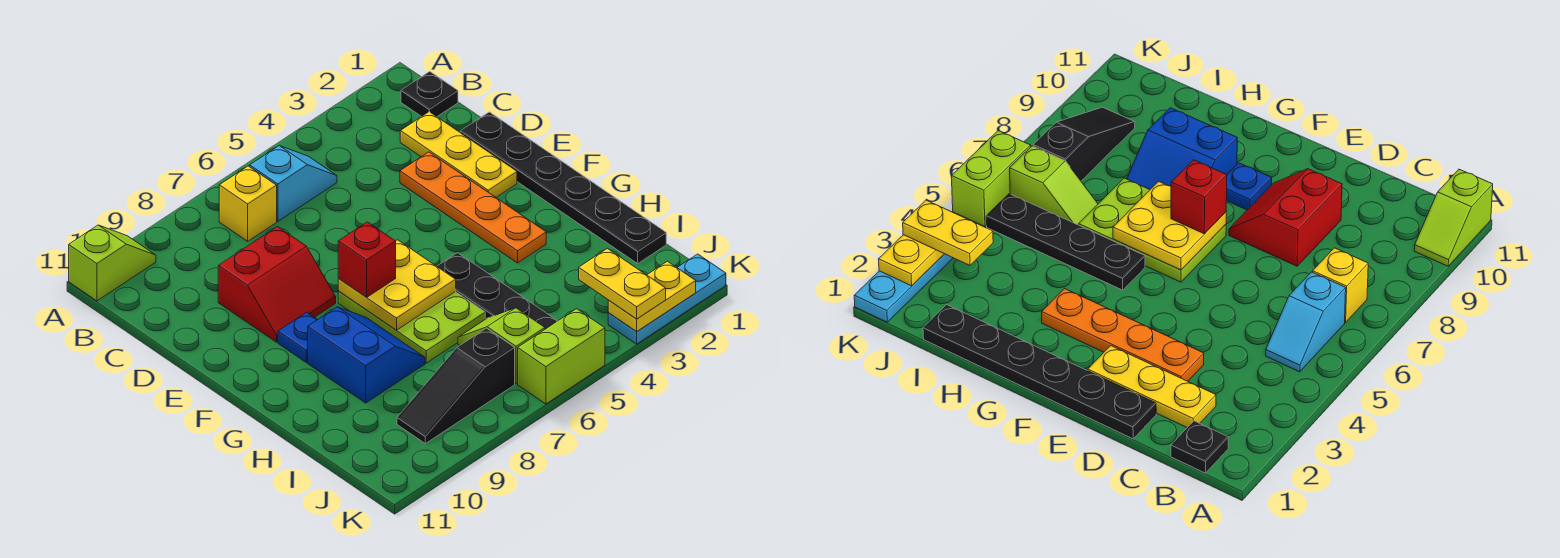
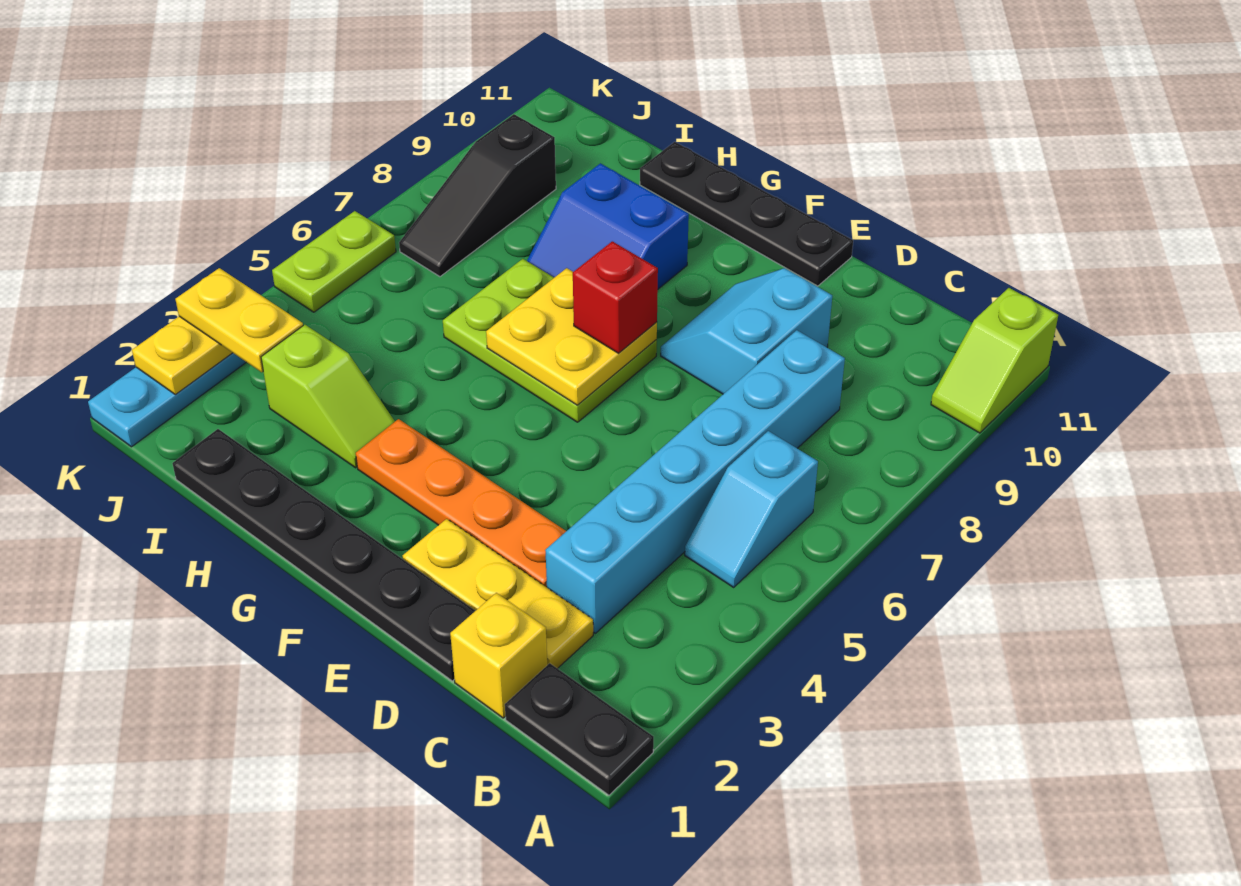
black plate B1 level 1 -> black plate A1:B1 level 1
yellow brick B7 level 1 -> yellow brick C1 level 1
none -> cyan brick C3:C8 level 1
red slope D8:E9 level 1 top D -> cyan slope D8:E9 level 1 top D
blue plate F9 level 1 -> none
black plate G5:J5 level 1 -> black plate E11:H11 level 1
lime slope I6:J6 level 1 top J -> lime slope H3:I3 level 1 top I
black slope J7:J9 level 1 top 7 -> black slope J7:J9 level 1 top 9
lime brick K5:K6 level 1 -> lime plate K5:K6 level 1

